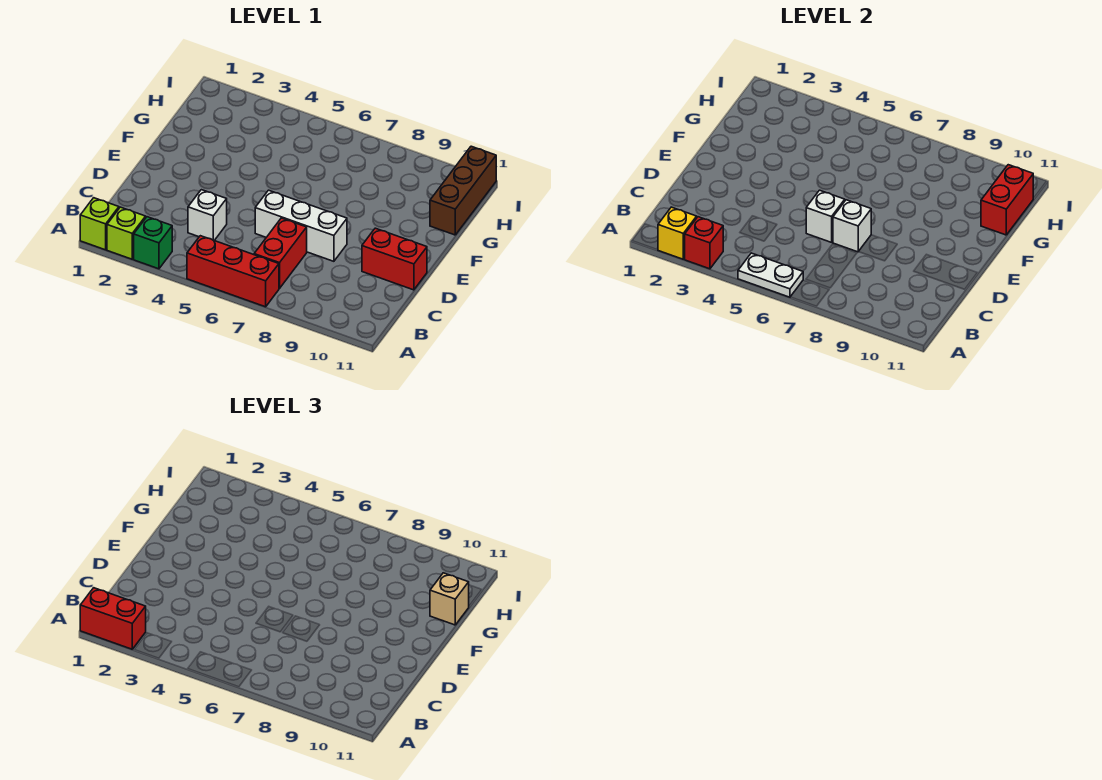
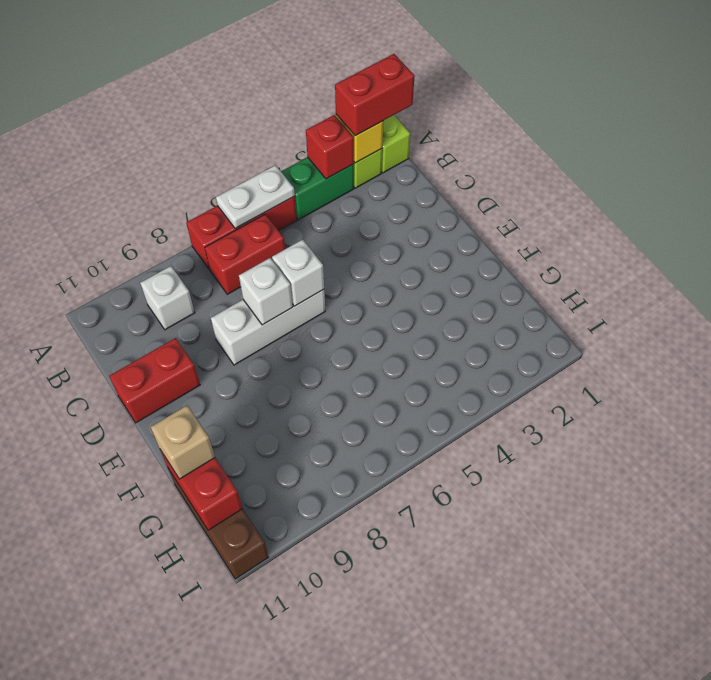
green brick A3 level 1 -> green brick A3:A4 level 1
red brick B7:C7 level 1 -> red brick B6:B7 level 1
white brick C4 level 1 -> white brick B9 level 1

